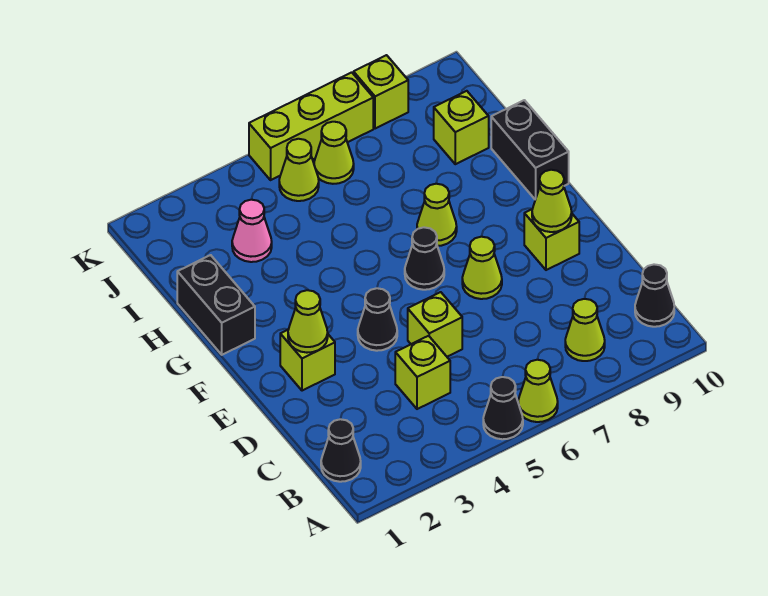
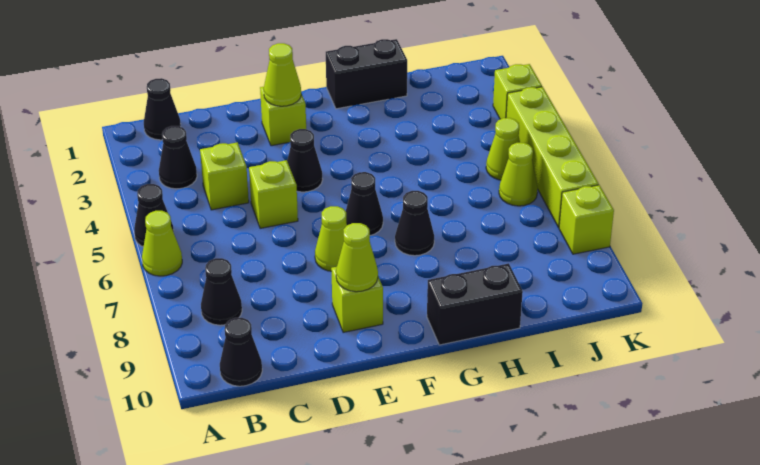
none -> black cone B3 level 1
lime cone B8 level 1 -> black cone B8 level 1
lime cone G7 level 1 -> black cone G7 level 1
pink cone I3 level 1 -> none
lime brick I9 level 1 -> lime brick K3 level 1
lime brick K5:K7 level 1 -> lime brick K4:K7 level 1

